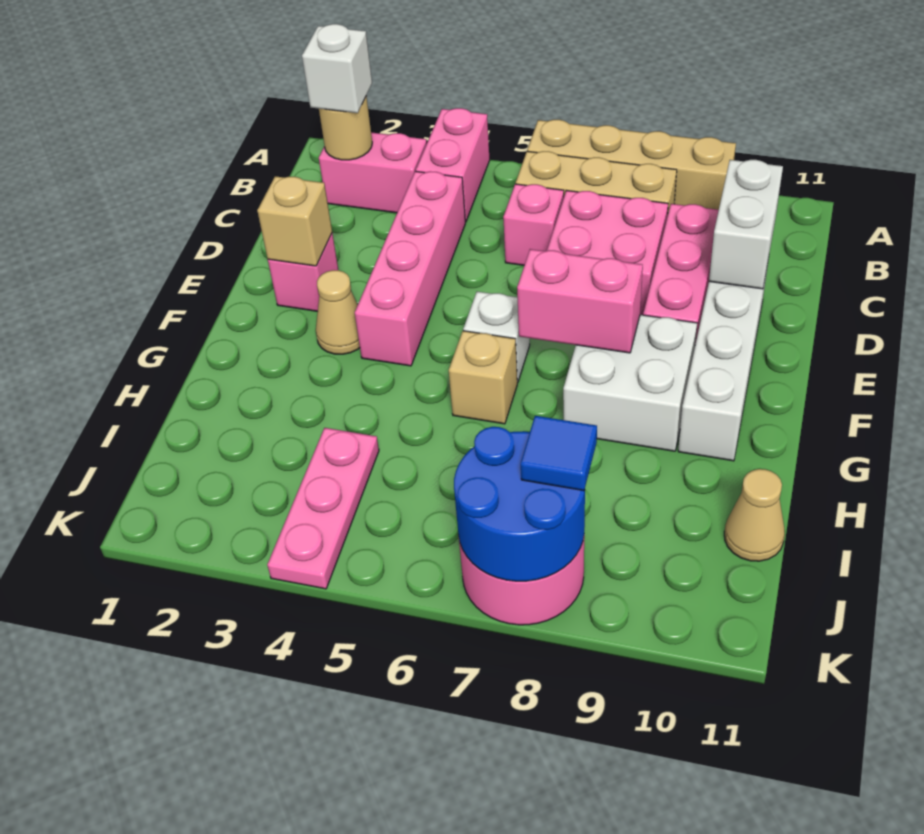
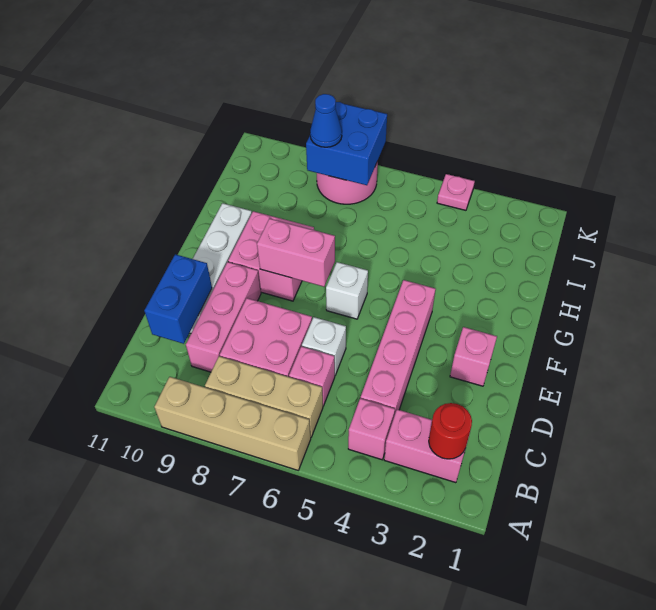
pink brick A4:B4 level 1 -> pink brick B4 level 1
tan round brick B2 level 2 -> red round brick B2 level 2
white brick B2 level 3 -> white brick D6 level 1
white brick C10:D10 level 2 -> blue brick C10:D10 level 2
tan brick E2 level 2 -> none
tan cone F3 level 1 -> none
white brick F8:G9 level 1 -> pink brick F8:G9 level 1
tan brick G6 level 1 -> none
pink plate I4:K4 level 1 -> pink plate K4 level 1
tan cone I11 level 1 -> none
blue round brick J7:K8 level 2 -> blue brick J7:K8 level 2
blue tile J8 level 3 -> blue cone J8 level 3

